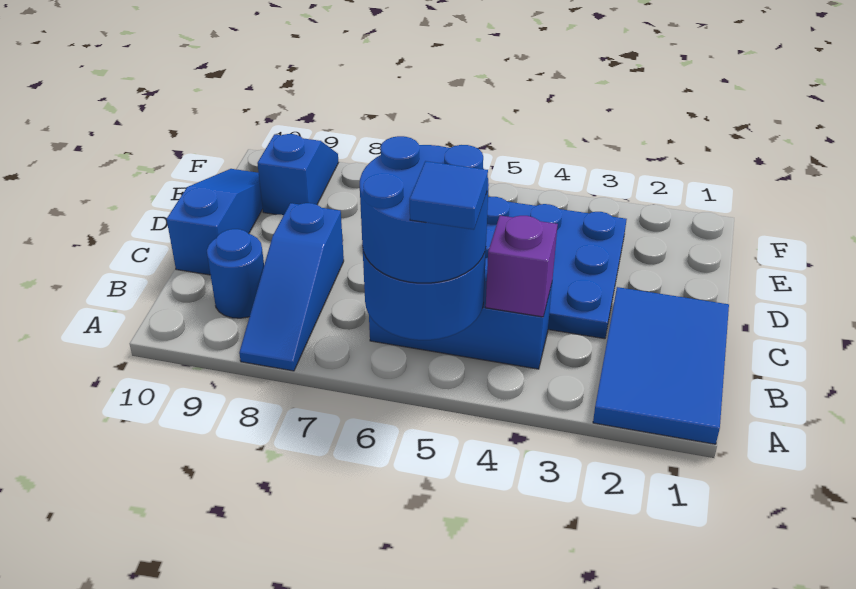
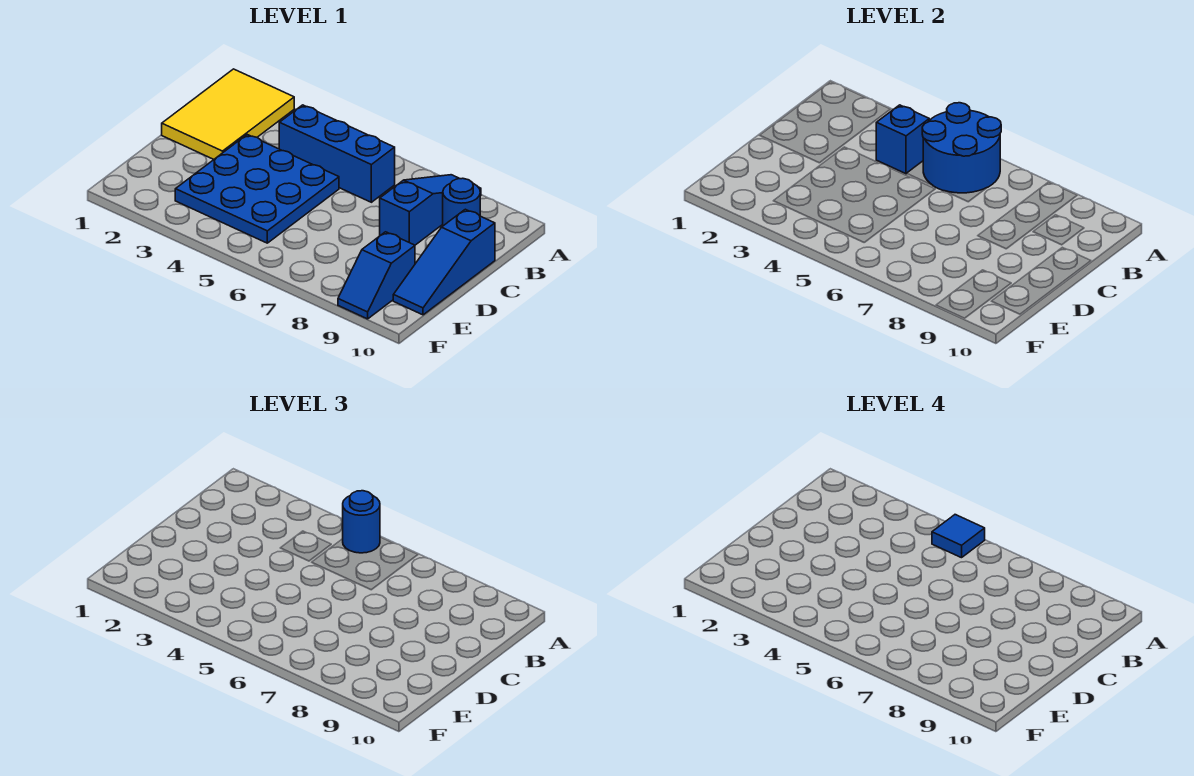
blue tile A1:C2 level 1 -> yellow tile A1:C2 level 1
blue round brick A5:B6 level 3 -> blue round brick A5 level 3
purple brick B4 level 2 -> blue brick B4 level 2

